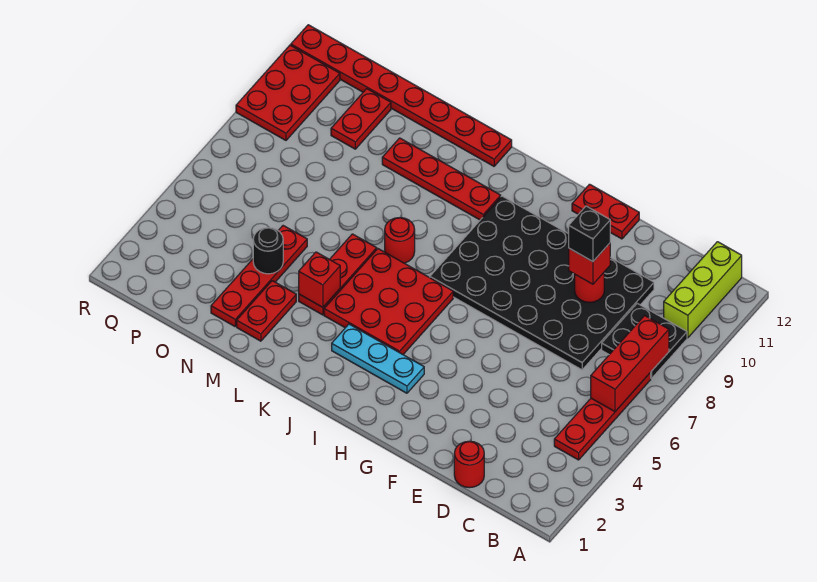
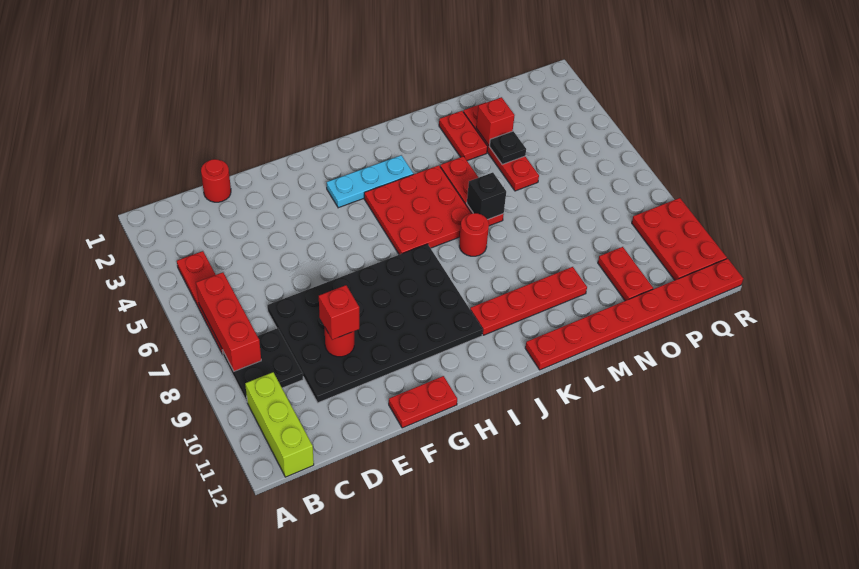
black brick E9 level 4 -> black brick L6 level 2
red brick L4 level 2 -> red brick N3 level 2
black round brick N4 level 2 -> black plate N4 level 2

